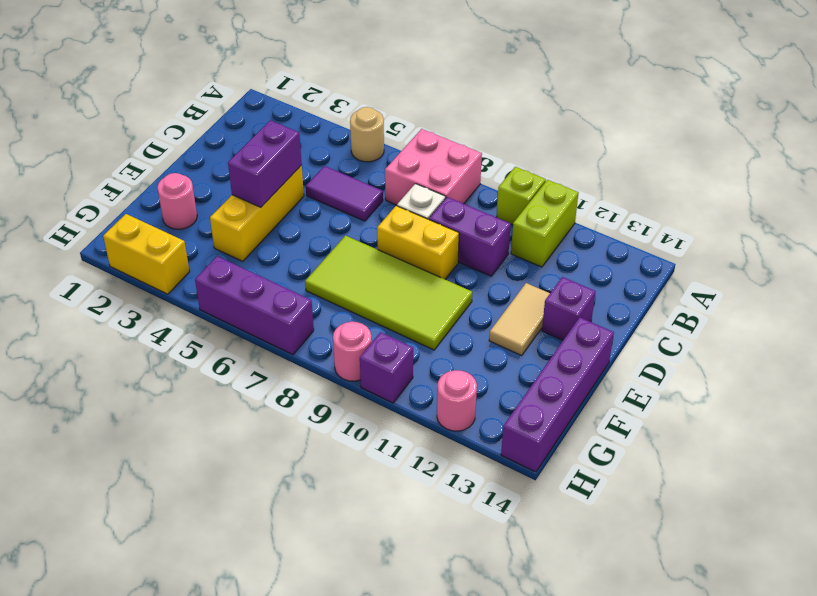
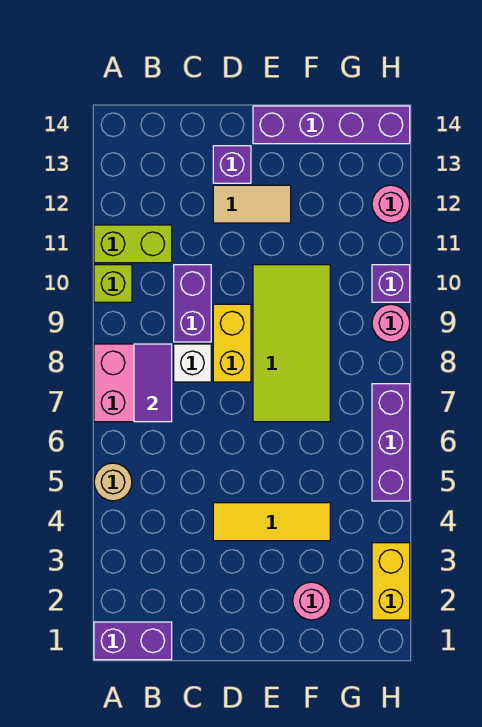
purple tile C5:C6 level 1 -> purple tile B7:B8 level 2
yellow brick D4:F4 level 1 -> yellow tile D4:F4 level 1
purple brick D4:E4 level 2 -> purple brick A1:B1 level 1

